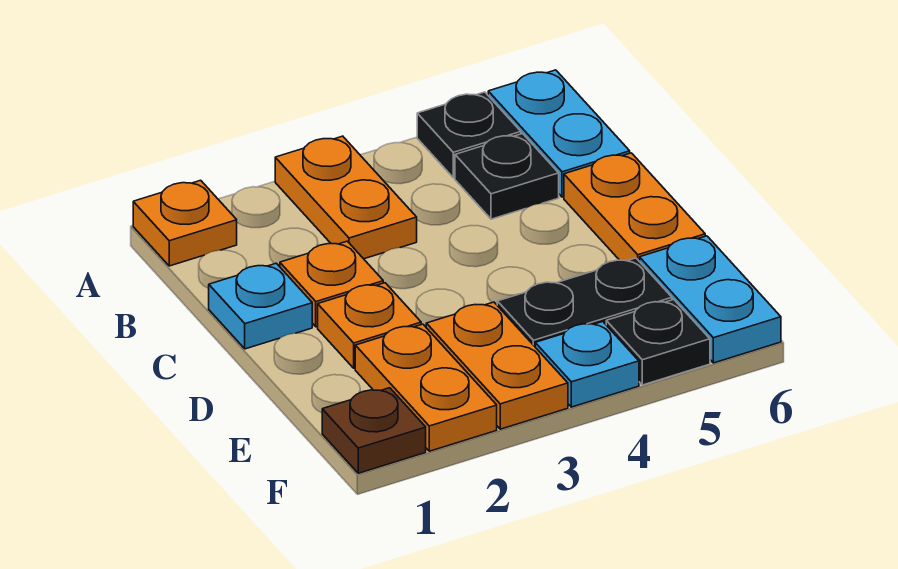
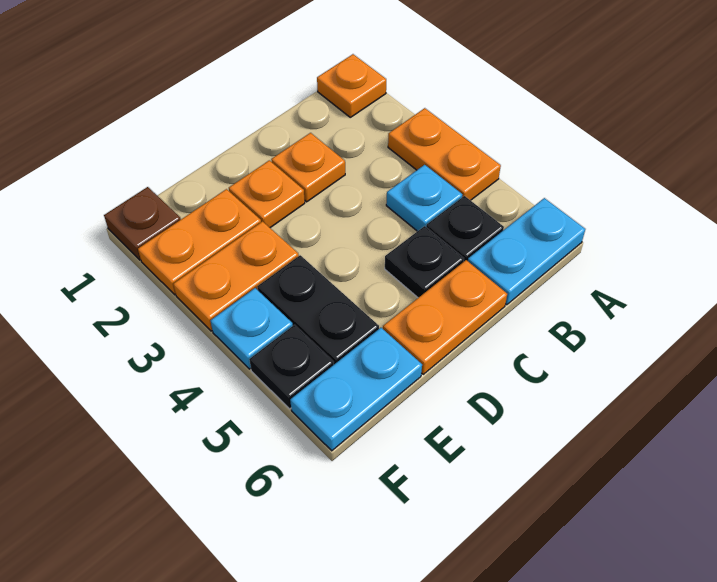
orange plate A3:B3 level 1 -> orange plate A3:A4 level 1
black plate A5 level 1 -> black plate C5 level 1
cyan plate C1 level 1 -> cyan plate B4 level 1

